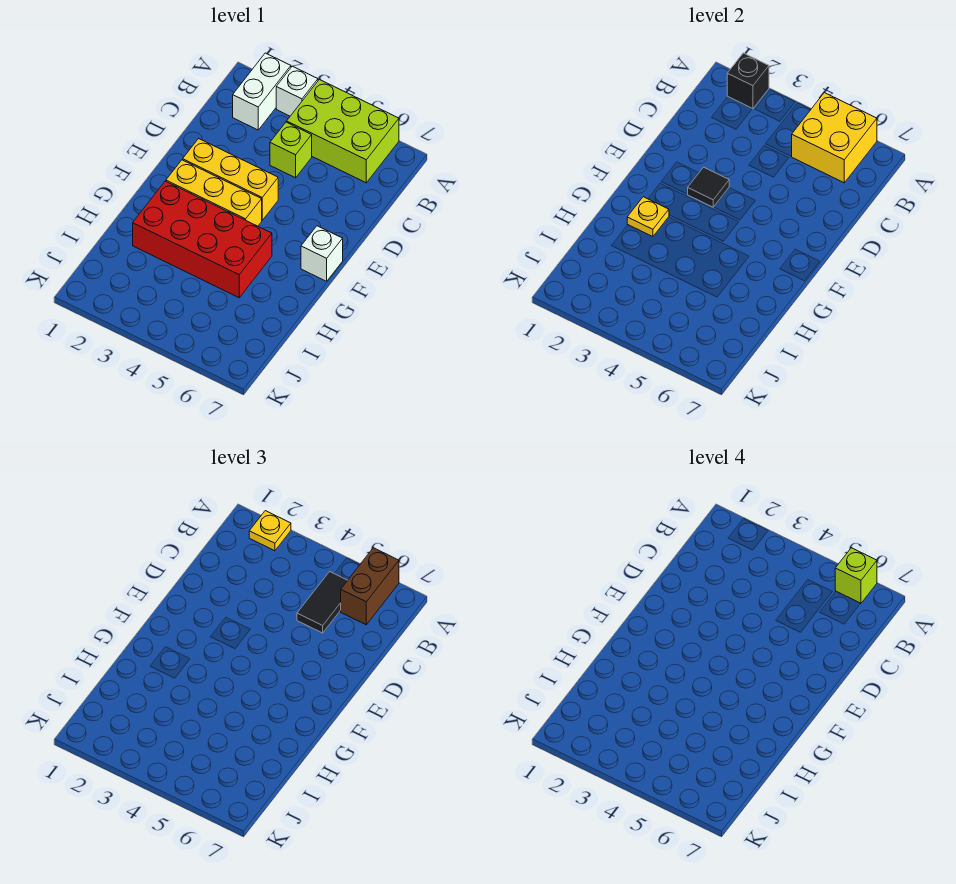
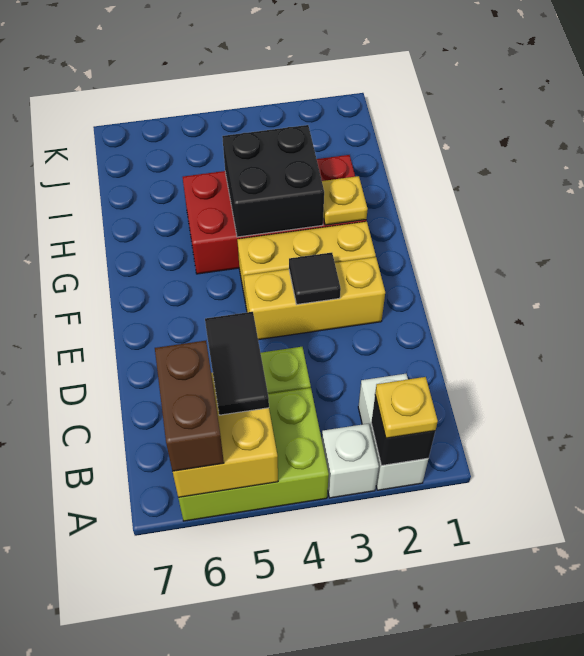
lime brick A6 level 4 -> none
white brick F7 level 1 -> none
none -> black brick G3:H4 level 2

